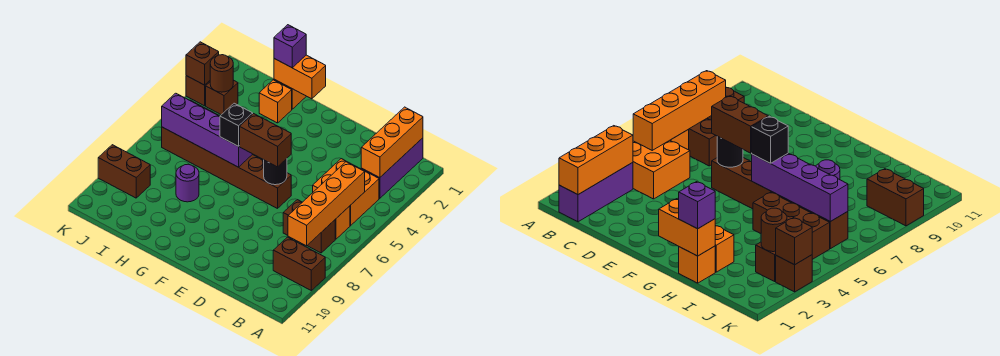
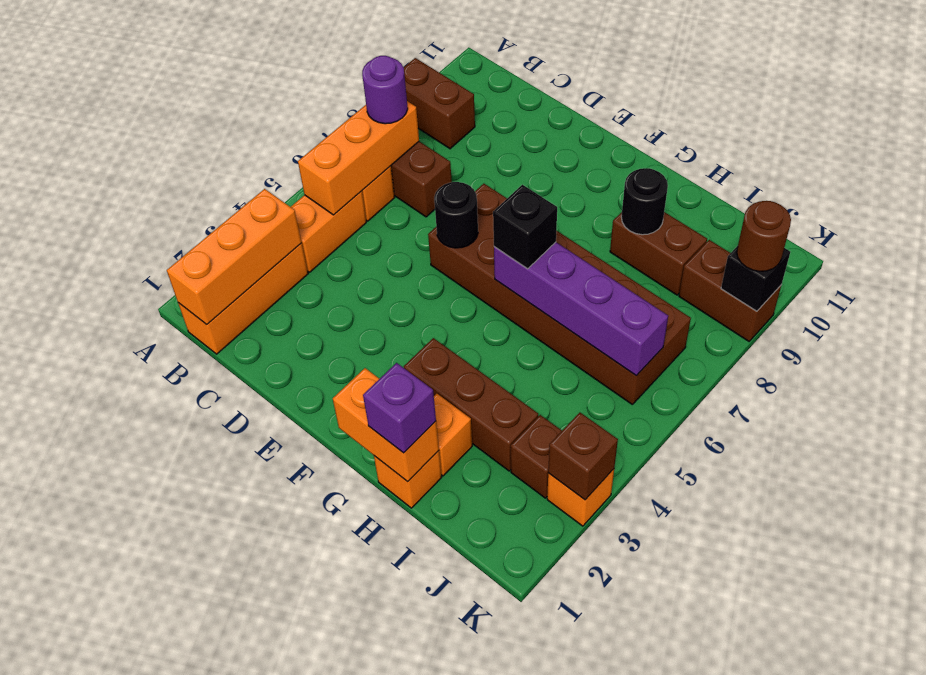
purple brick B1:B3 level 1 -> orange brick B1:B3 level 1
orange brick B4:C5 level 1 -> orange brick B4:B5 level 1
orange brick B5:B8 level 2 -> orange brick B5:B7 level 2
brown brick E6:J6 level 1 -> brown brick E6:J7 level 1
brown brick E6:F6 level 3 -> brown brick H9:I9 level 1
brown brick H5:J5 level 1 -> brown brick G3:I3 level 1
purple round brick H8 level 1 -> purple round brick B7 level 3
none -> black round brick H9 level 2
brown round brick J3 level 2 -> brown round brick K9 level 3
brown brick K3 level 1 -> orange brick K3 level 1
none -> black brick K9 level 2

